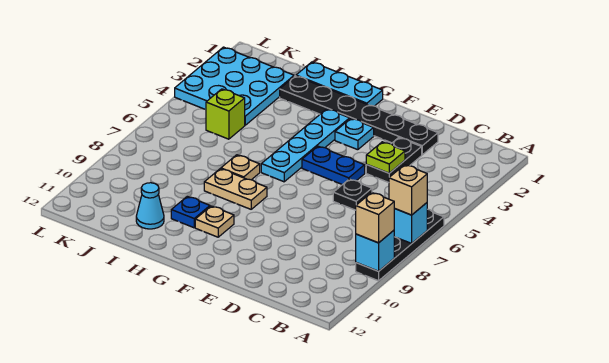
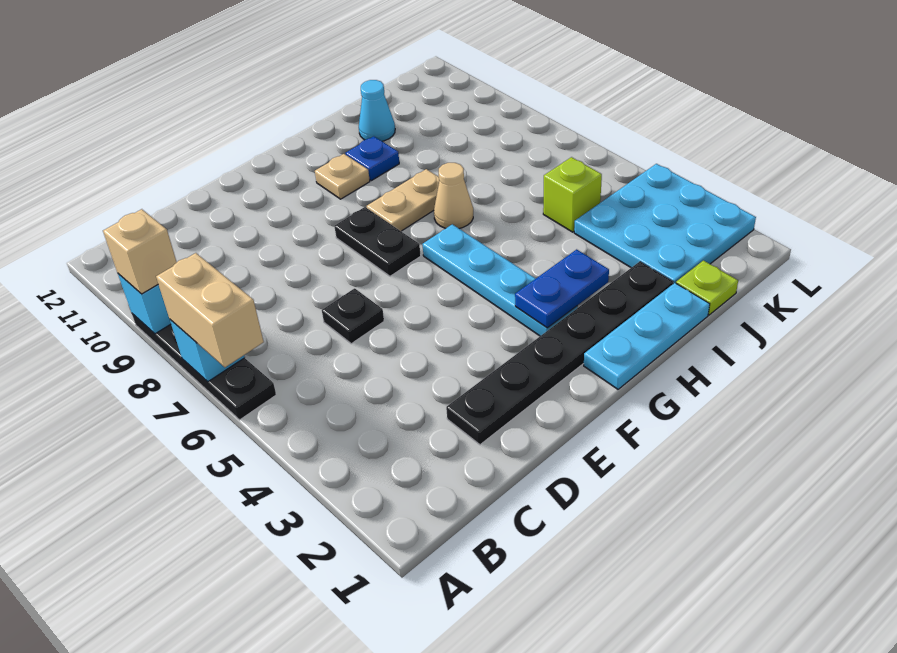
tan brick A7 level 3 -> tan brick A6:A7 level 3
black plate D3:D4 level 1 -> black plate F7:F8 level 1
lime plate D4 level 2 -> lime plate J1 level 1
blue plate E5:F5 level 1 -> blue plate G3:H3 level 2
cyan plate F3 level 1 -> none
tan plate H7 level 1 -> tan cone H7 level 1

